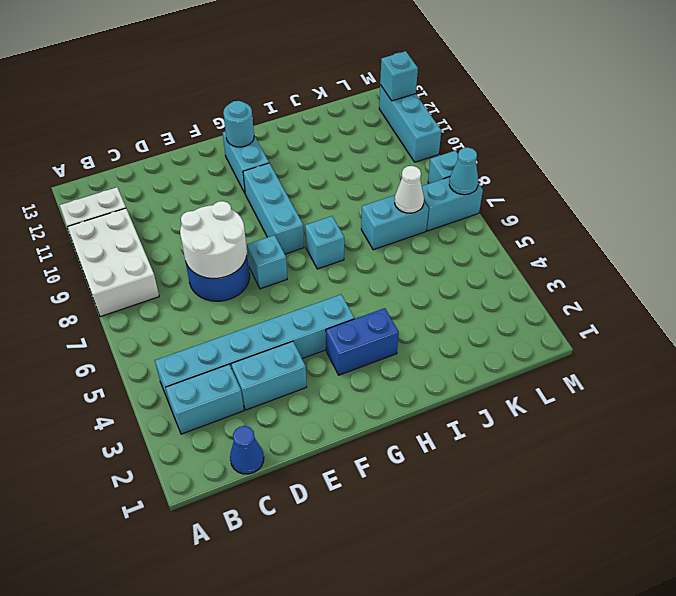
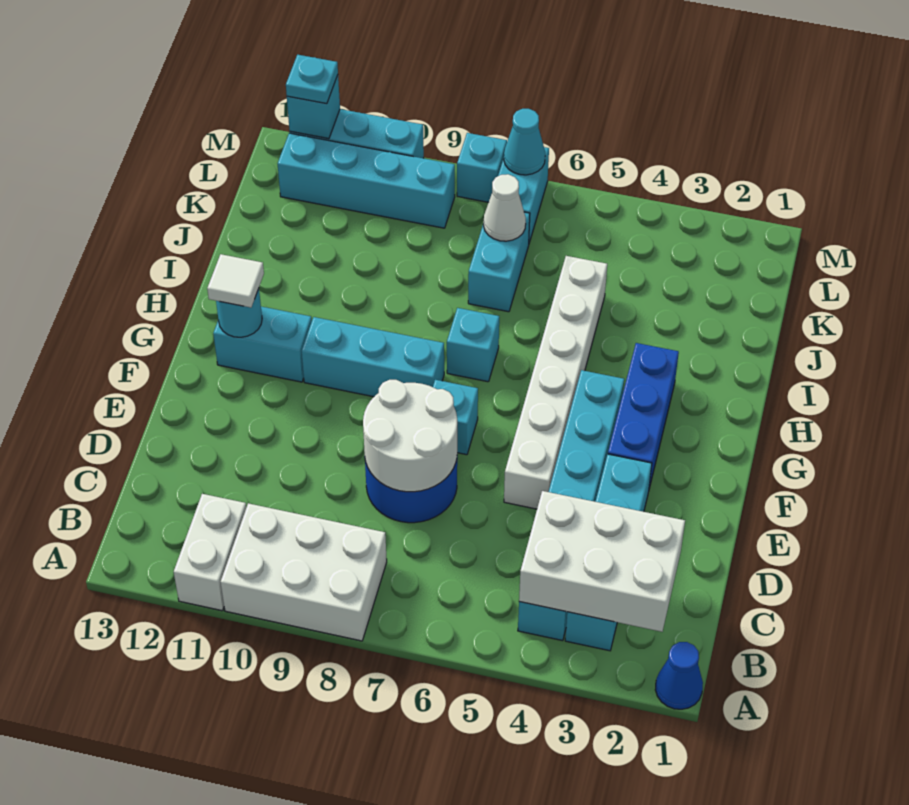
none -> white brick B2:C4 level 2
blue cone C1 level 1 -> blue cone A1 level 1
none -> white brick E5:J5 level 1
blue brick G3:H3 level 1 -> blue brick F3:H3 level 1
none -> white tile G12 level 3
none -> cyan brick L9:L12 level 1
none -> cyan plate M12 level 3

